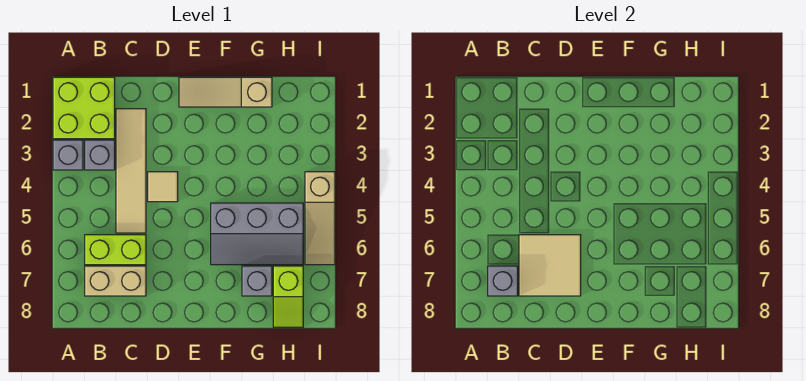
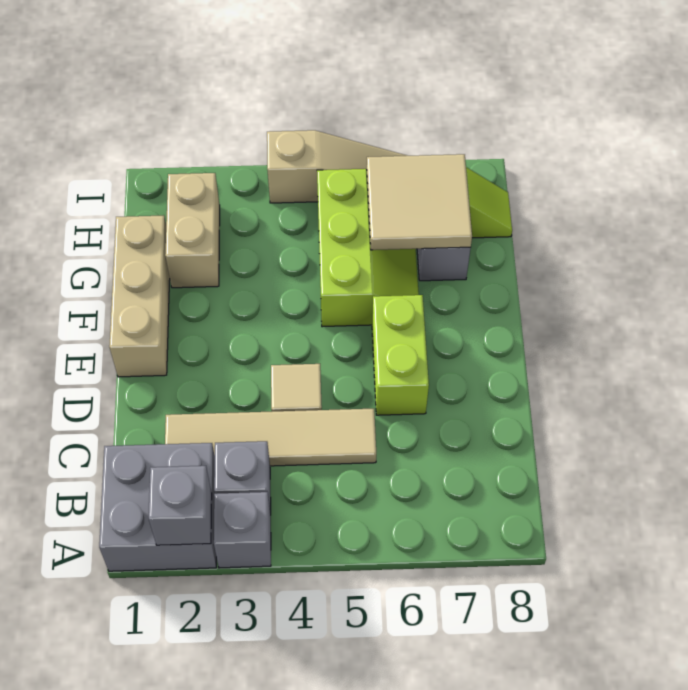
lime brick A1:B2 level 1 -> grey brick A1:B2 level 1
lime brick B6:C6 level 1 -> lime brick D6:E6 level 1
tan brick B7:C7 level 1 -> tan brick G2:H2 level 1
grey brick B7 level 2 -> grey brick A2 level 2
tan tile C6:D7 level 2 -> tan tile G6:H7 level 2
tan slope E1:G1 level 1 top G -> tan brick E1:G1 level 1
grey slope F5:H6 level 1 top 5 -> lime slope F5:H6 level 1 top 5

